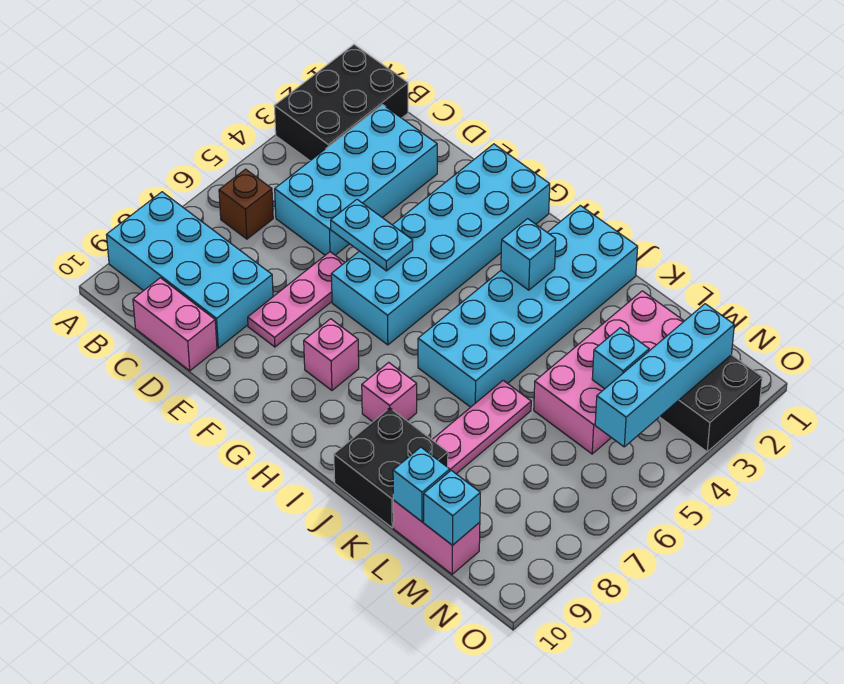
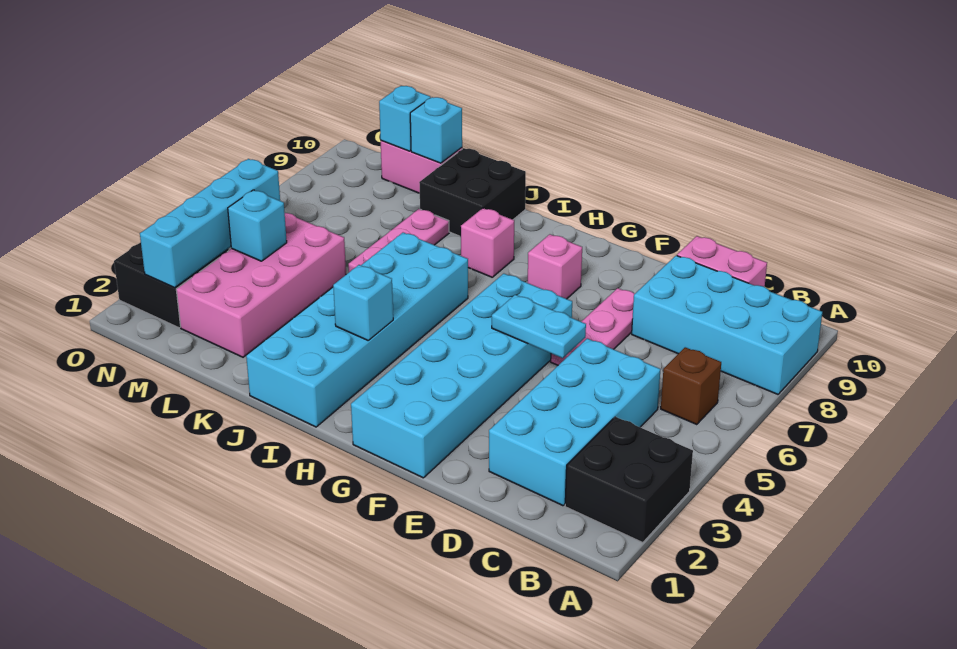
black brick A1:B3 level 1 -> black brick A2:B3 level 1

